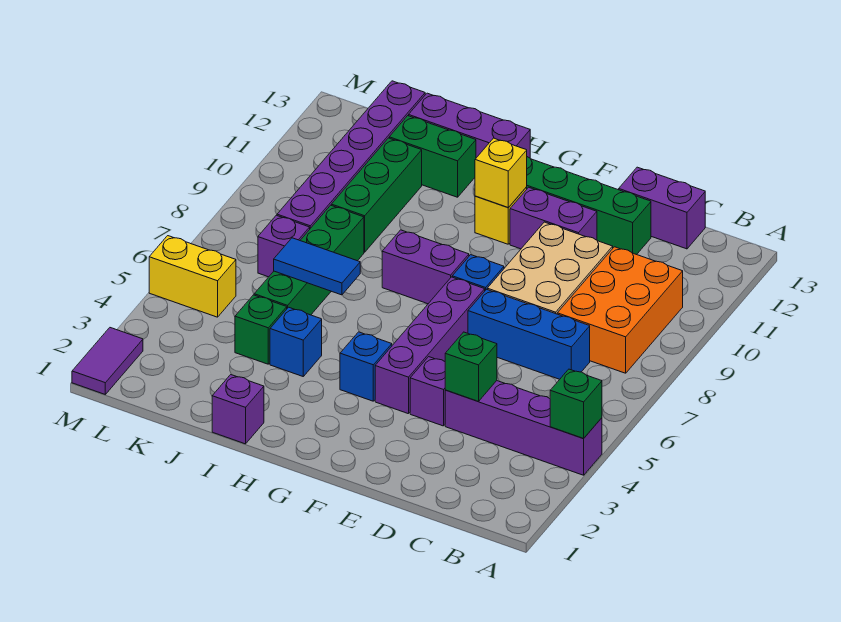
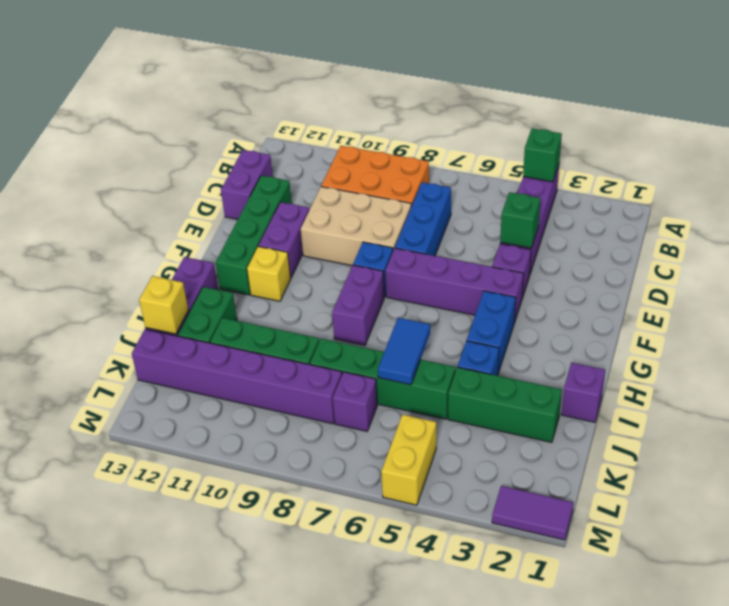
blue brick G4 level 1 -> blue brick G4:H4 level 1
yellow brick G11 level 2 -> yellow brick J13 level 2
green brick J4 level 1 -> green brick J2:J4 level 1

